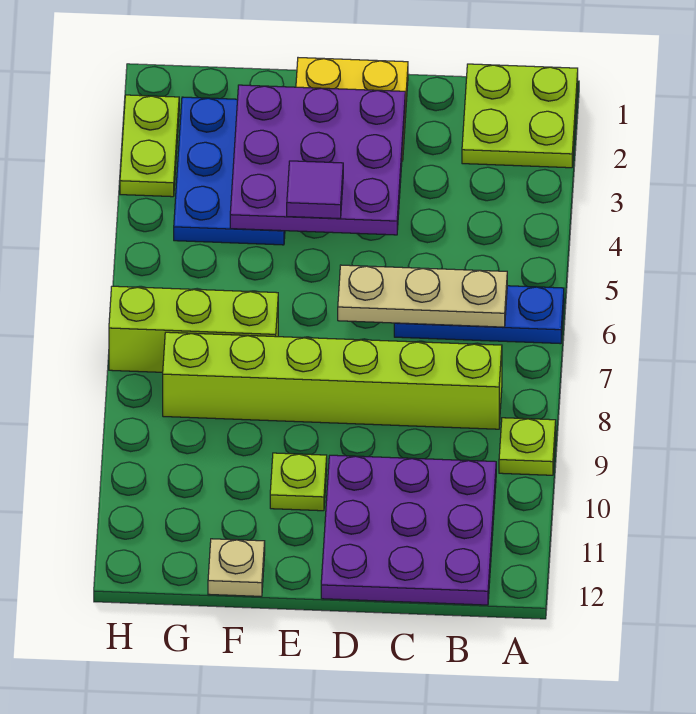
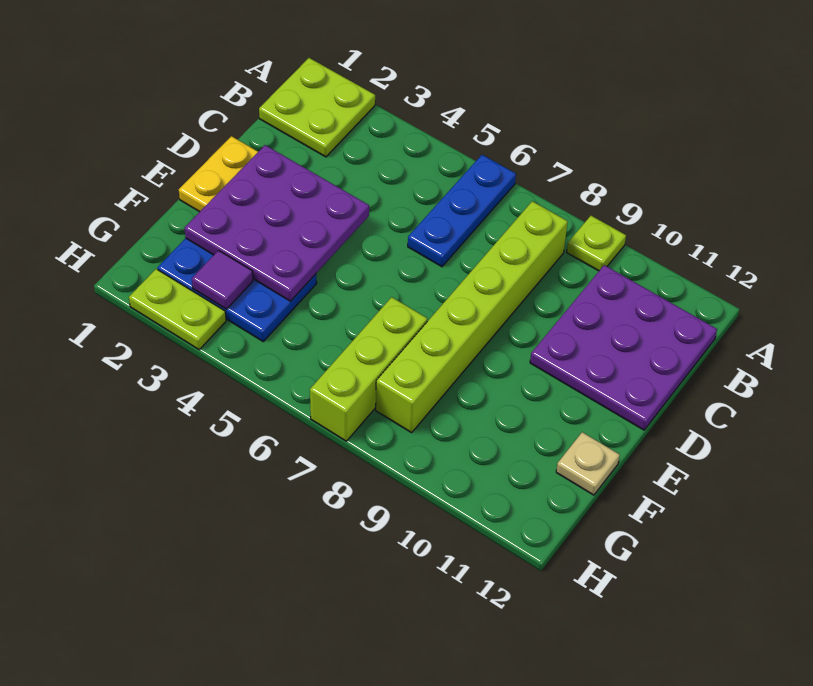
tan plate B6:D6 level 2 -> none
purple tile E4 level 3 -> purple tile G3 level 2
lime plate E10 level 1 -> none

